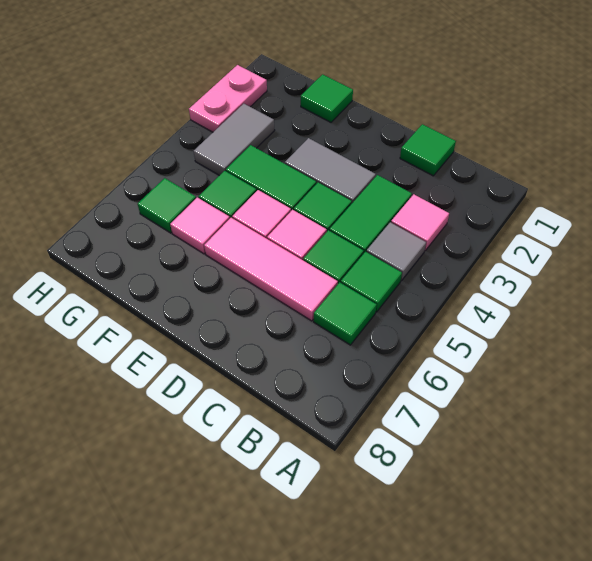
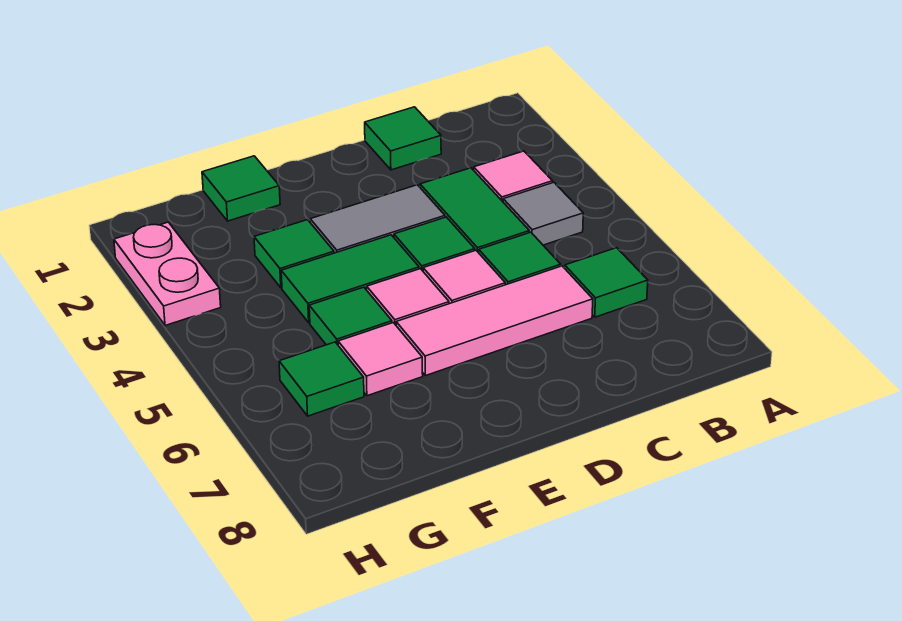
green tile B5 level 1 -> green tile F3 level 1
grey tile G3:G4 level 1 -> none

